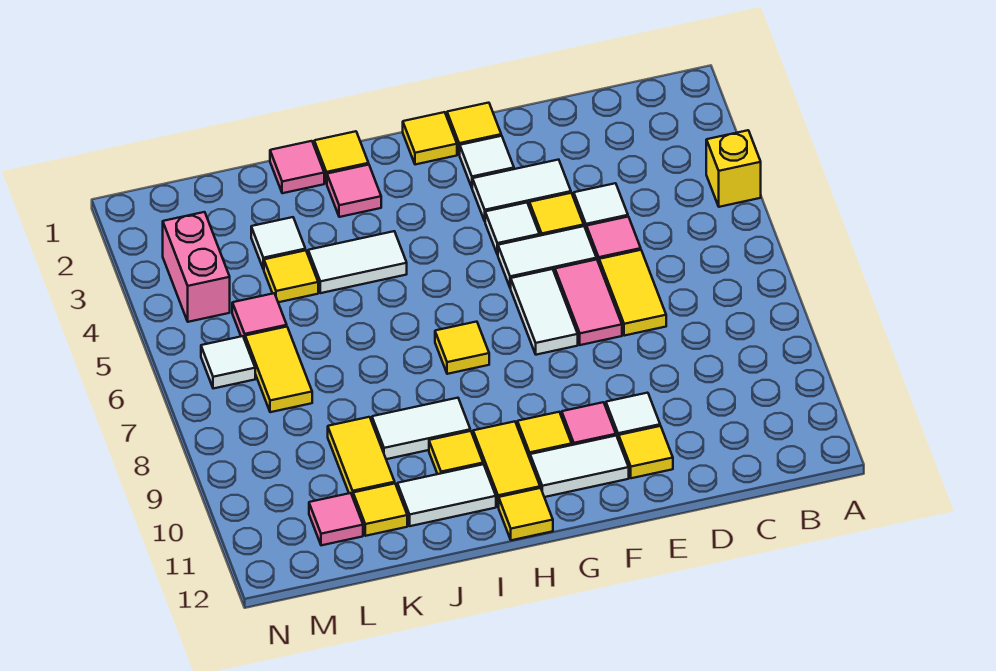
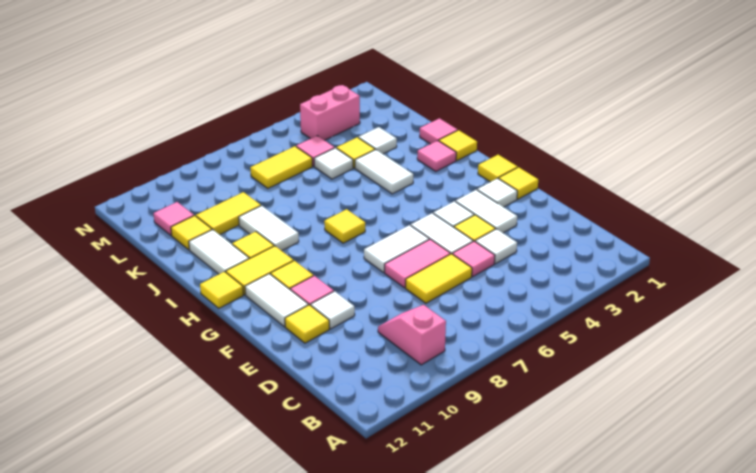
yellow brick A4 level 1 -> none
none -> pink slope B9:C9 level 1 top B
white tile M6 level 1 -> white tile K5 level 1

